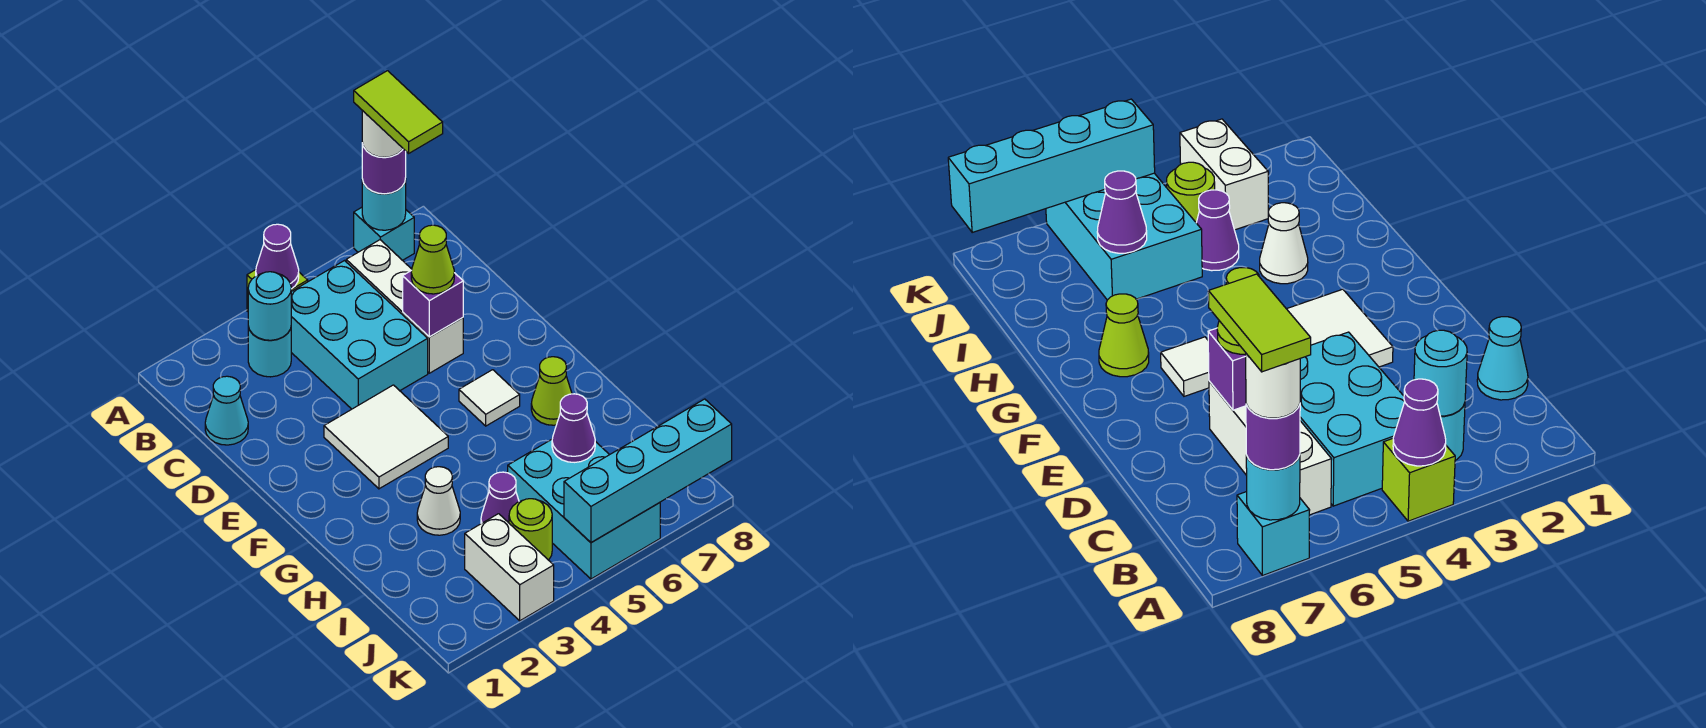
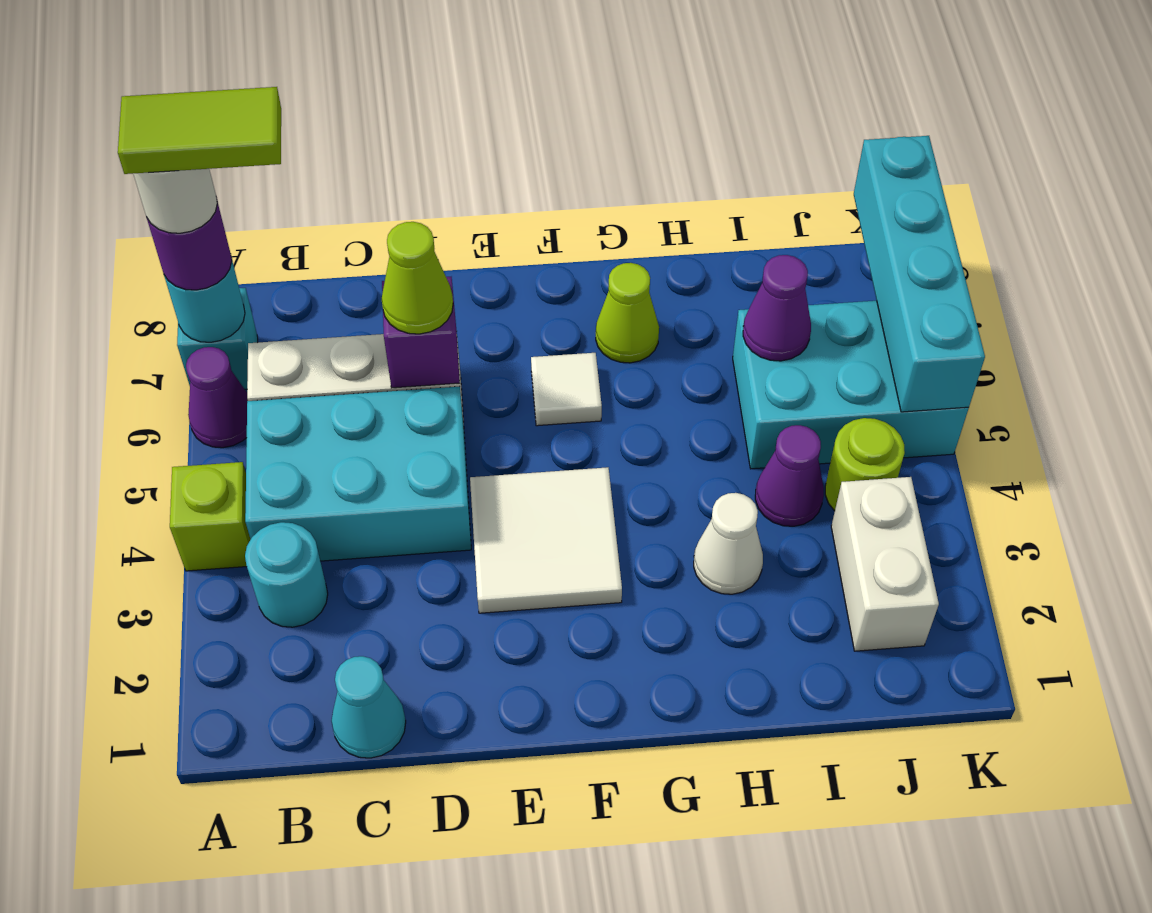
purple cone A4 level 2 -> purple cone A6 level 1
cyan round brick B3 level 2 -> none
white brick J3:K3 level 1 -> white brick J2:J3 level 1

